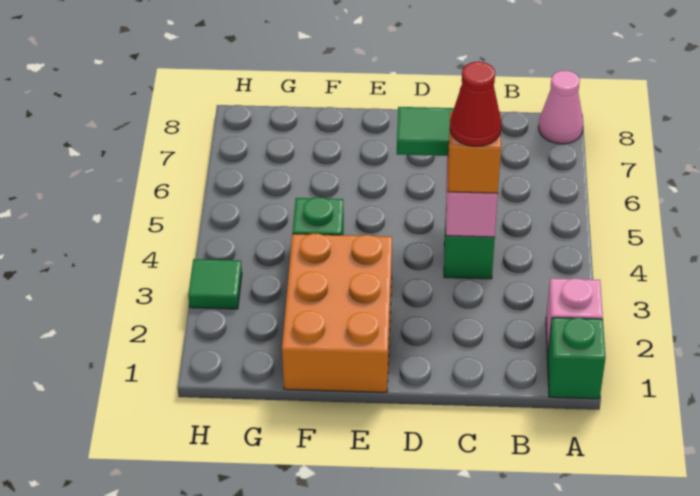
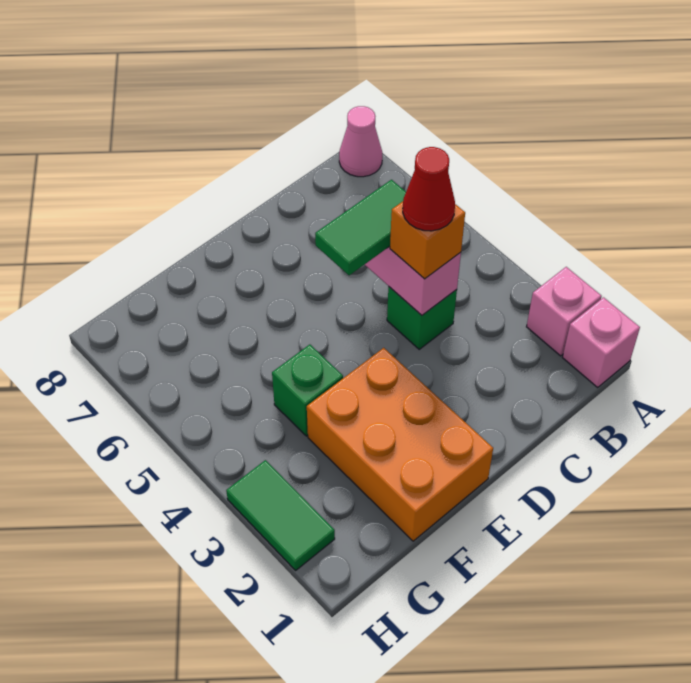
green brick A1 level 1 -> pink brick A1 level 1
green tile H3 level 1 -> green tile H2:H3 level 1

